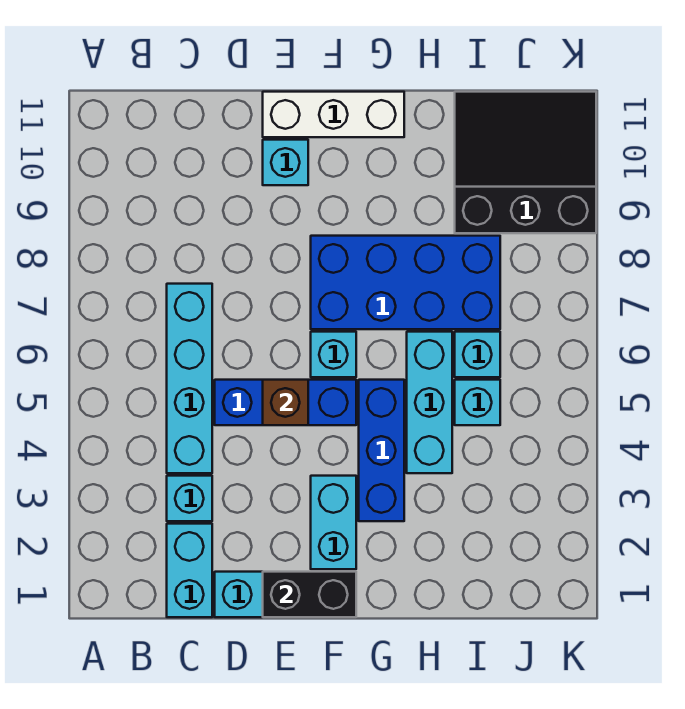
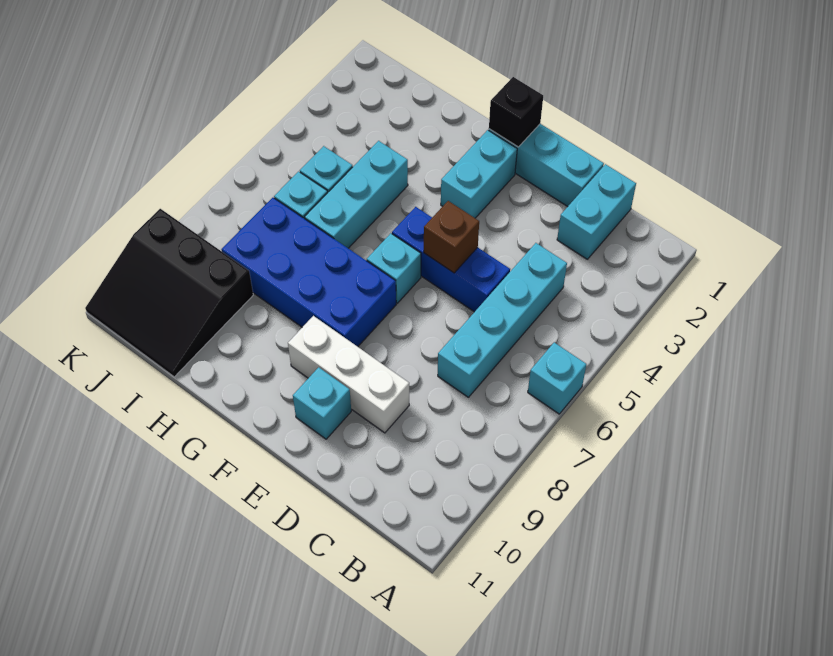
cyan brick C3 level 1 -> cyan brick A6 level 1
black brick E1:F1 level 2 -> black brick F1 level 2
white brick E11:G11 level 1 -> white brick D9:F9 level 1
blue brick G3:G5 level 1 -> none

